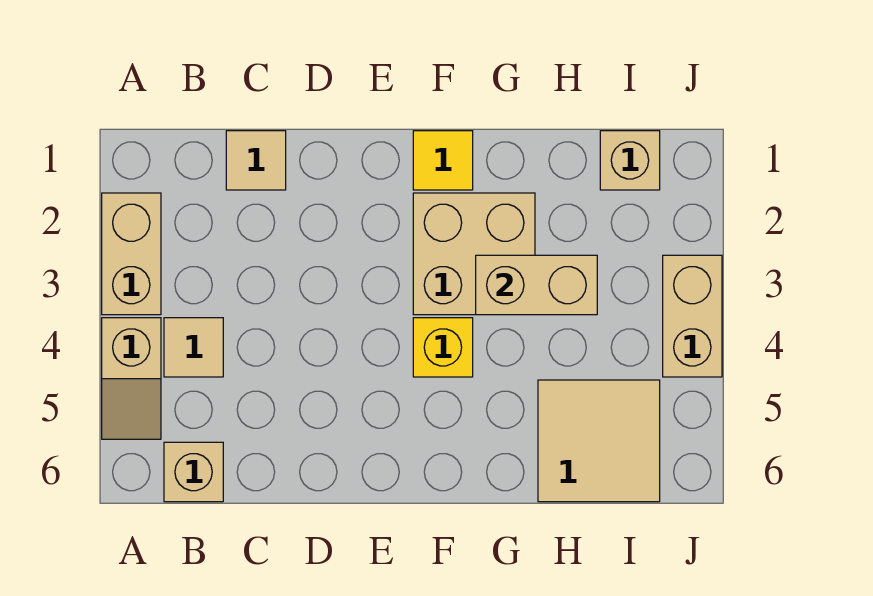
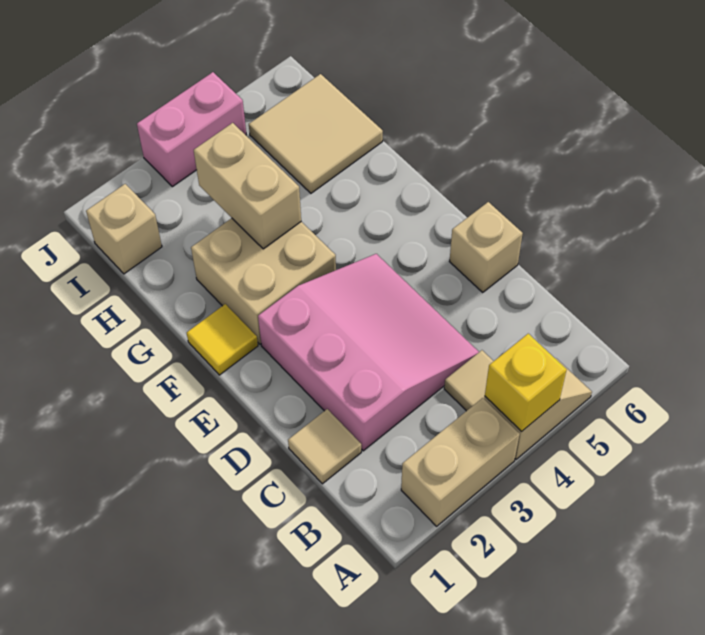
tan brick B6 level 1 -> tan brick D6 level 1
none -> pink slope C2:E4 level 1 top 2
yellow brick F4 level 1 -> yellow brick A4 level 2
tan brick J3:J4 level 1 -> pink brick J3:J4 level 1

